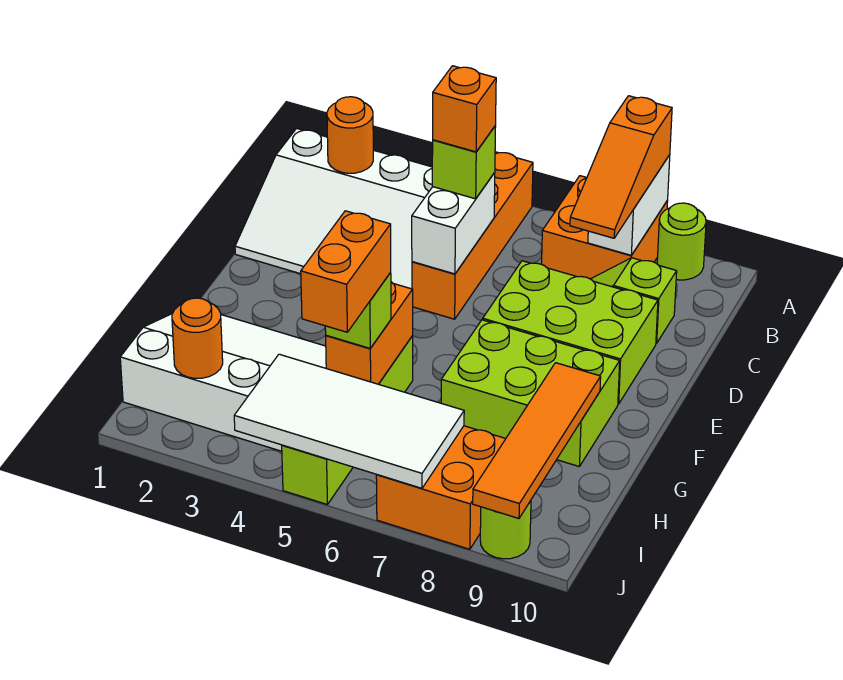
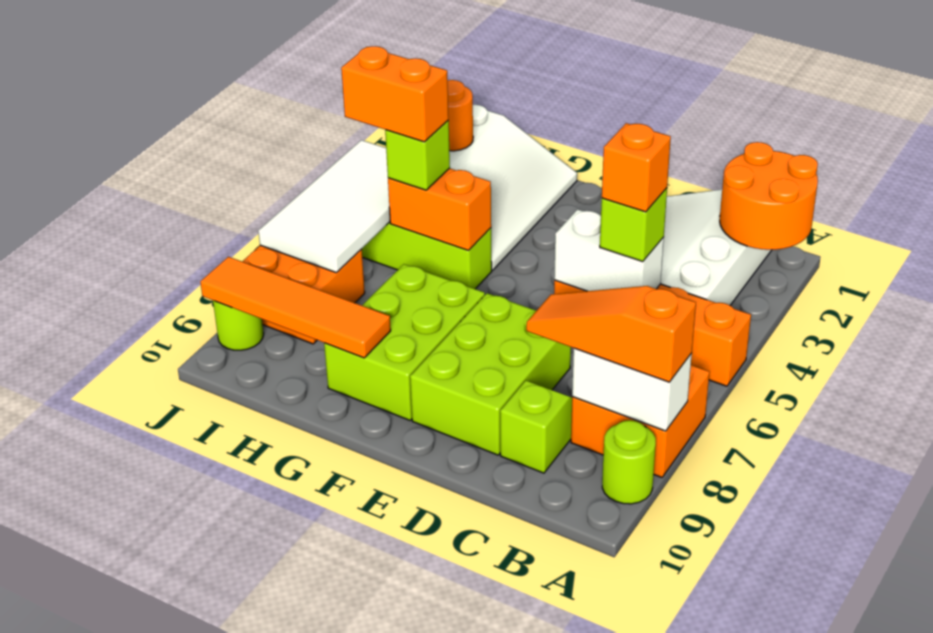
orange round brick B2 level 2 -> orange round brick A1:B2 level 2

